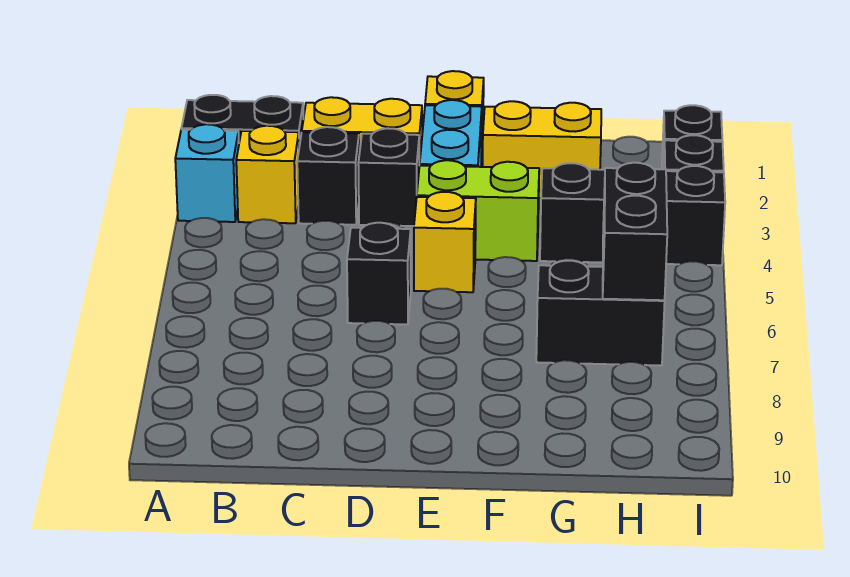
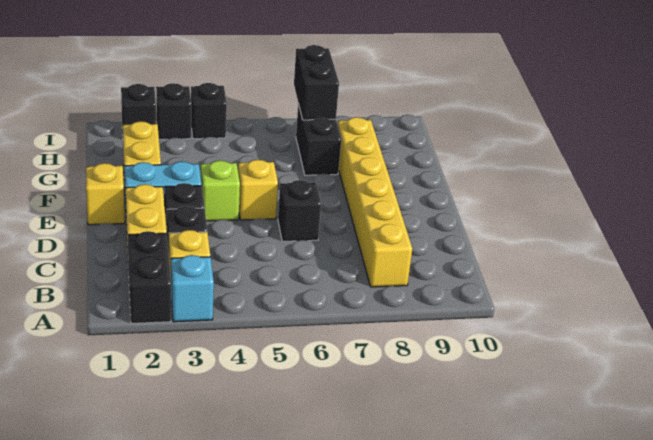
none -> yellow brick B8:G8 level 1
lime brick E4:F4 level 1 -> lime brick E4 level 1
black brick G4:I4 level 1 -> black brick I4 level 1
black brick H6:H7 level 2 -> black brick H7:I7 level 2

